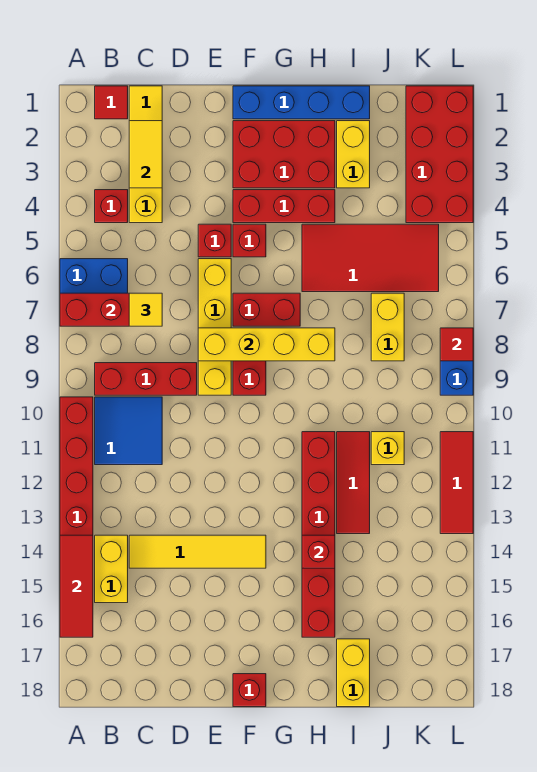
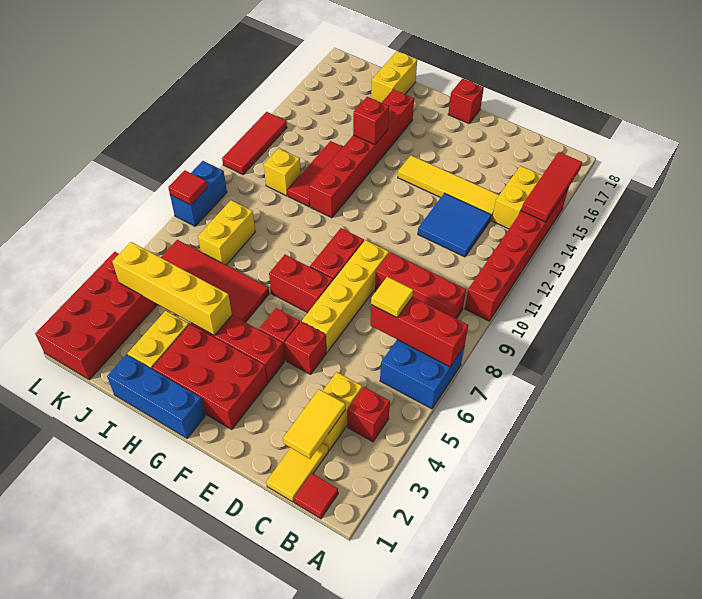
blue tile B10:C11 level 1 -> blue tile C12:D13 level 1
yellow brick E8:H8 level 2 -> yellow brick H4:K4 level 2
blue brick F1:I1 level 1 -> blue brick G1:I1 level 1

